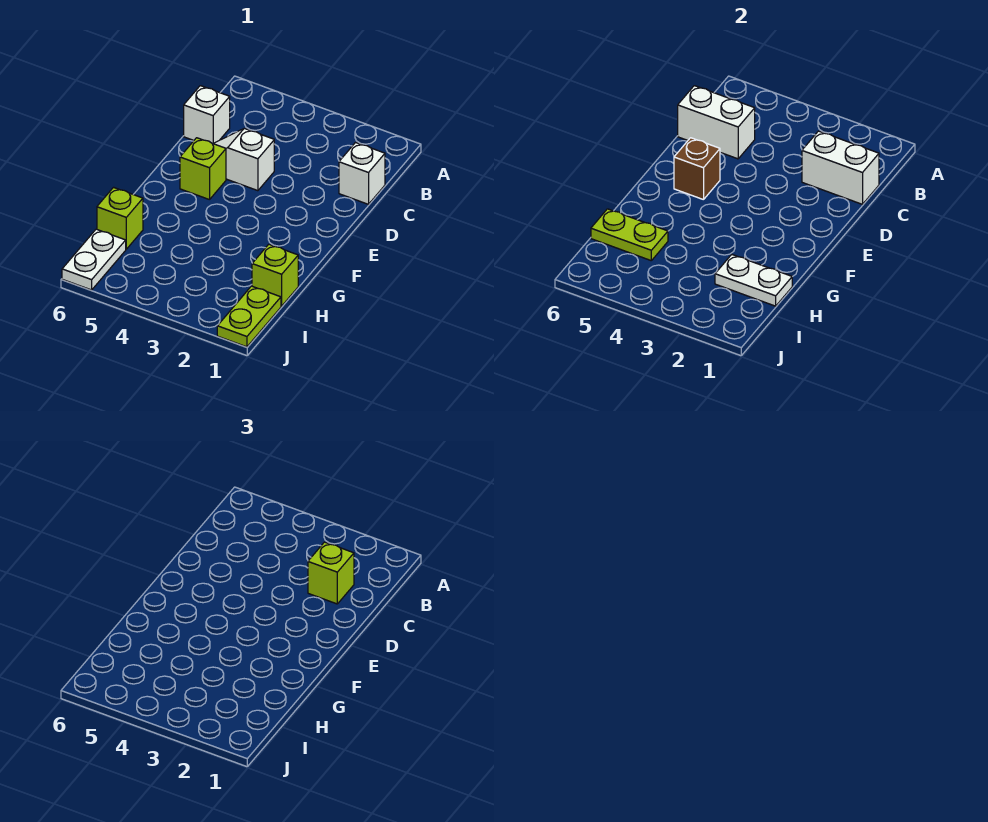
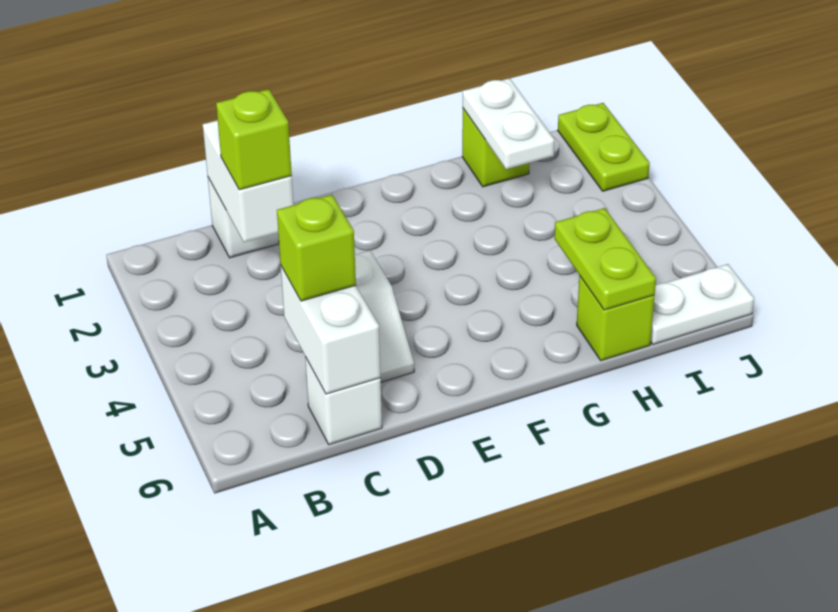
lime brick E5 level 1 -> lime brick C5 level 3
brown brick E5 level 2 -> none
lime plate I1:J1 level 1 -> lime plate J1:J2 level 1

